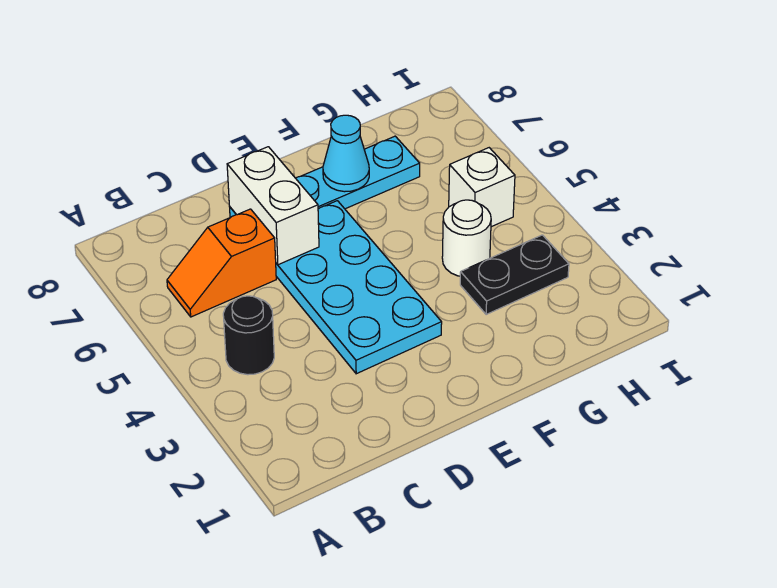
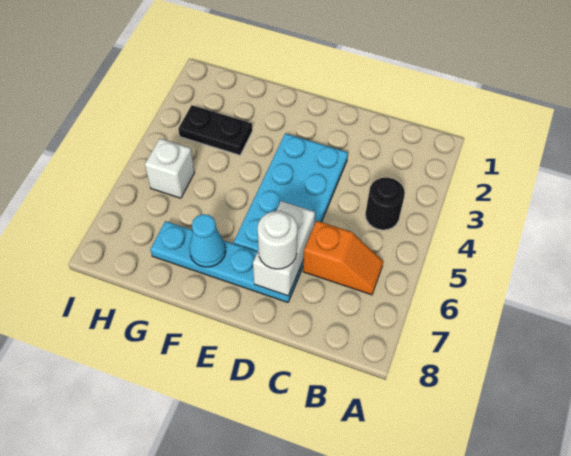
white round brick G4 level 1 -> white round brick D7 level 3

